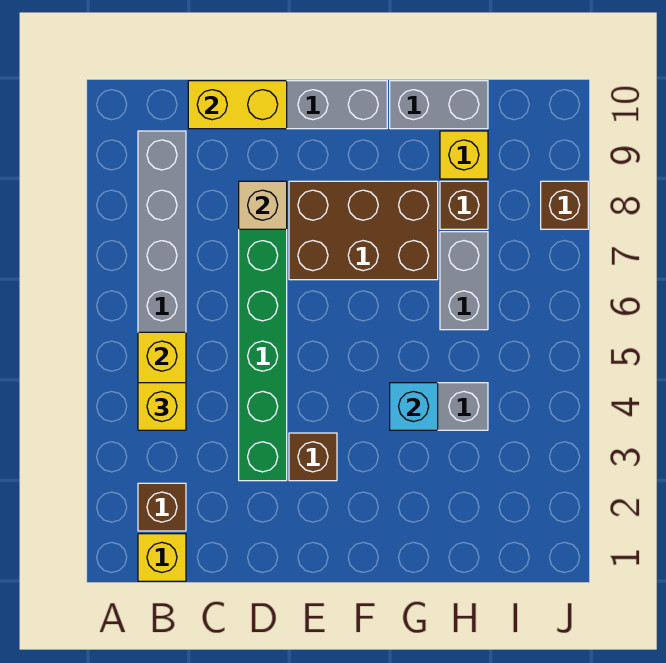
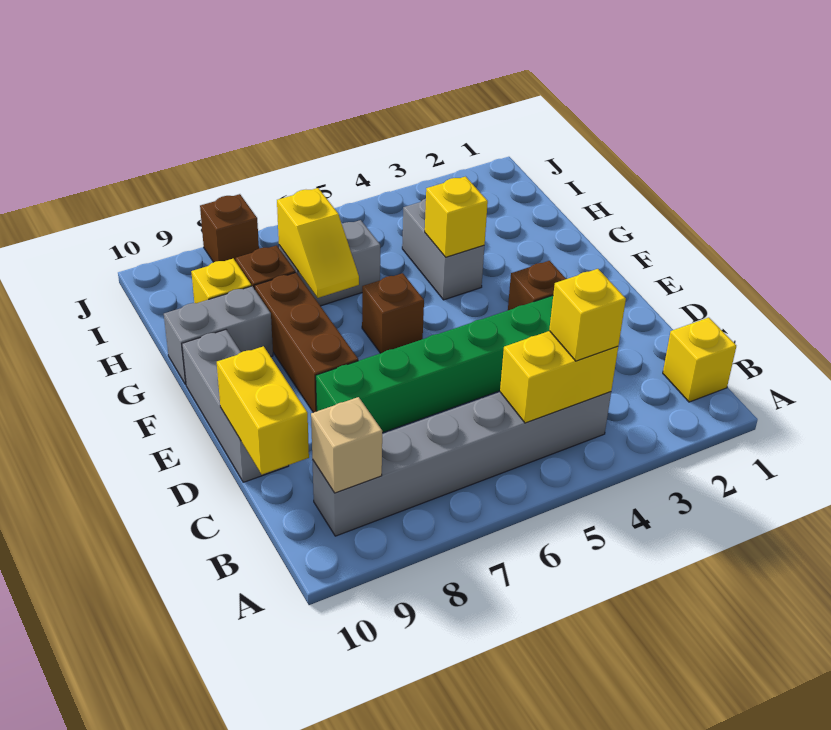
brown brick B2 level 1 -> brown brick F6 level 1
tan brick D8 level 2 -> tan brick B9 level 2
brown brick E7:G8 level 1 -> brown brick E8:G8 level 1
cyan brick G4 level 2 -> yellow brick G4 level 2
none -> yellow slope G7:H7 level 2 top H
grey brick G10:H10 level 1 -> grey brick G9:G10 level 1

